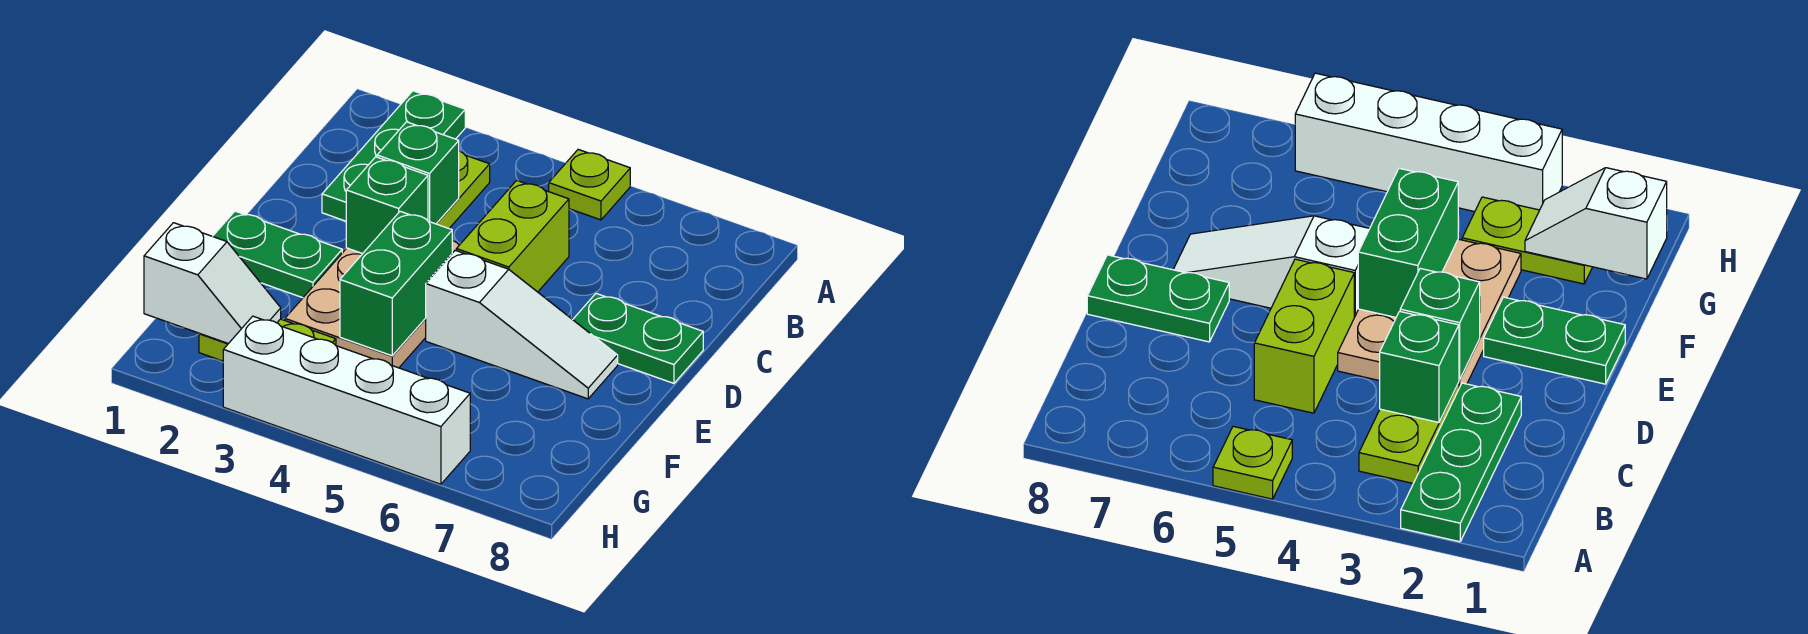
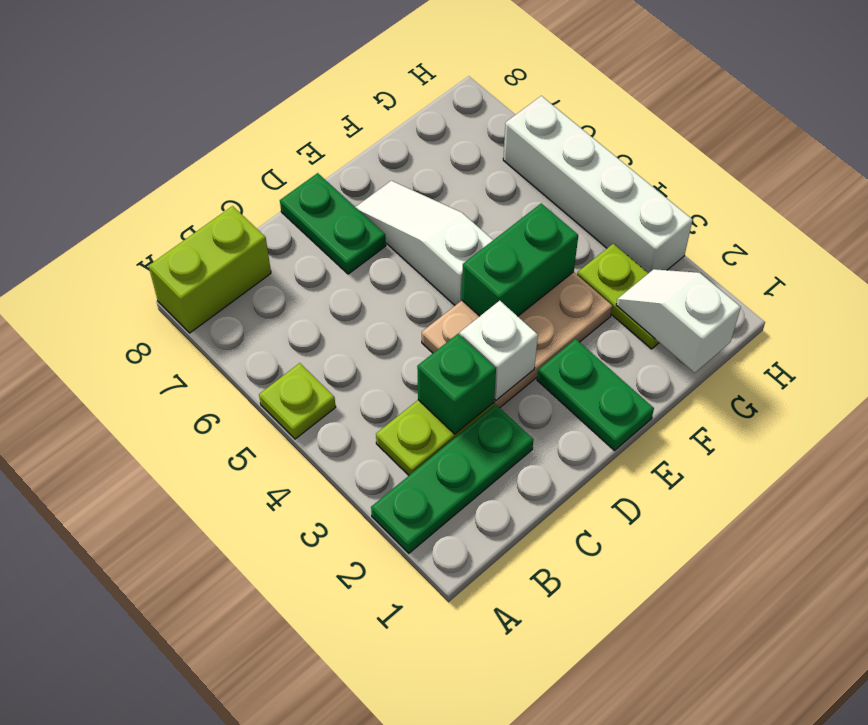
lime brick C5:D5 level 1 -> lime brick A8:B8 level 1
green brick D3 level 2 -> white brick D3 level 2

